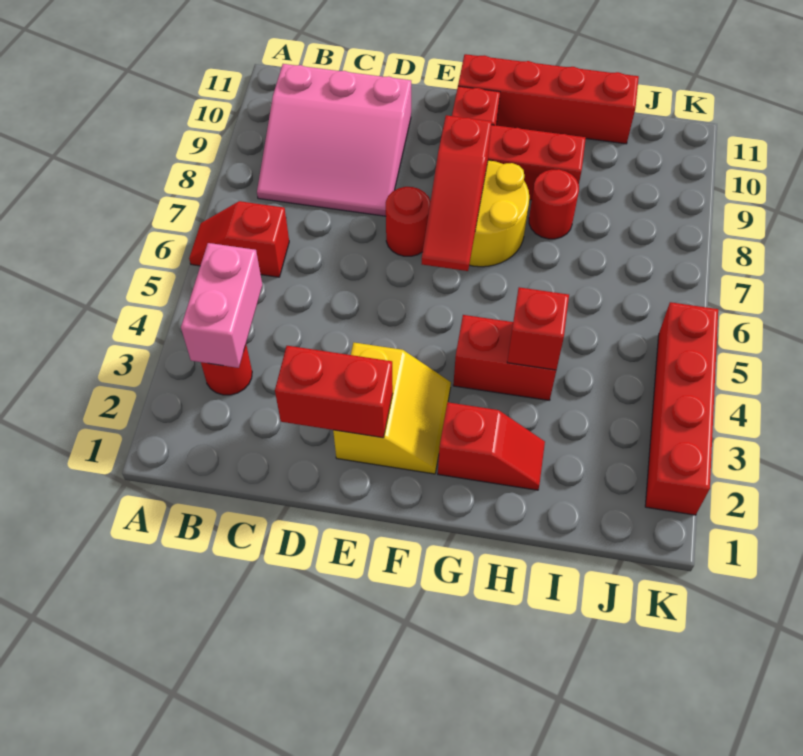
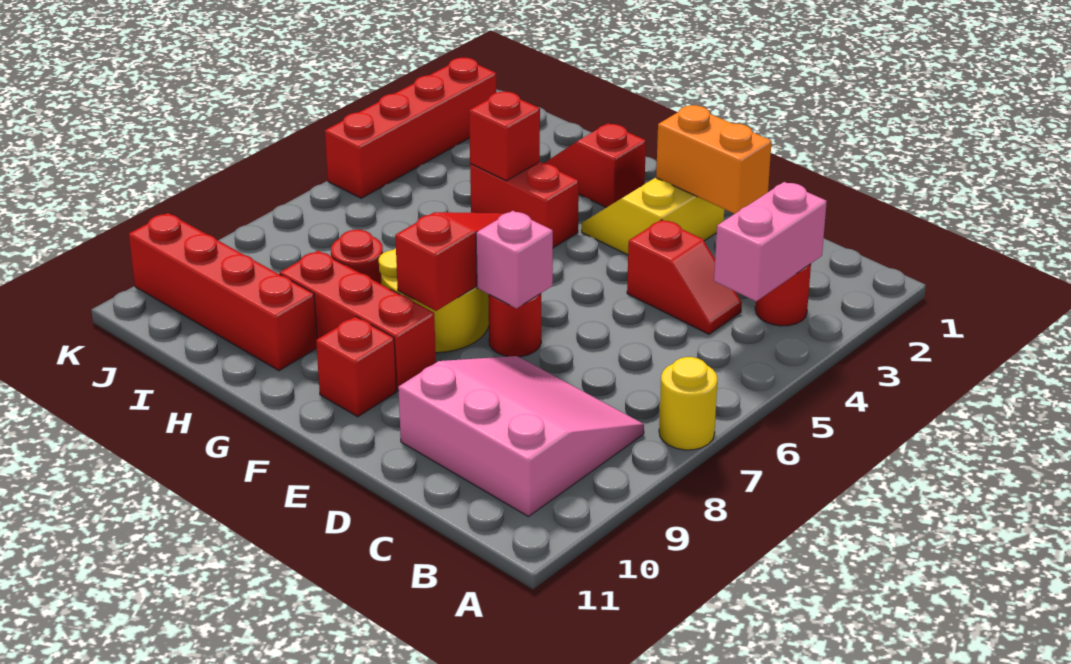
red slope A6:B6 level 1 top B -> red slope C4:D4 level 1 top D
none -> yellow round brick A7 level 1
red brick D2:E2 level 2 -> orange brick D2:E2 level 2
none -> pink brick E7 level 2
red brick F11:I11 level 1 -> red brick H10:K10 level 1

